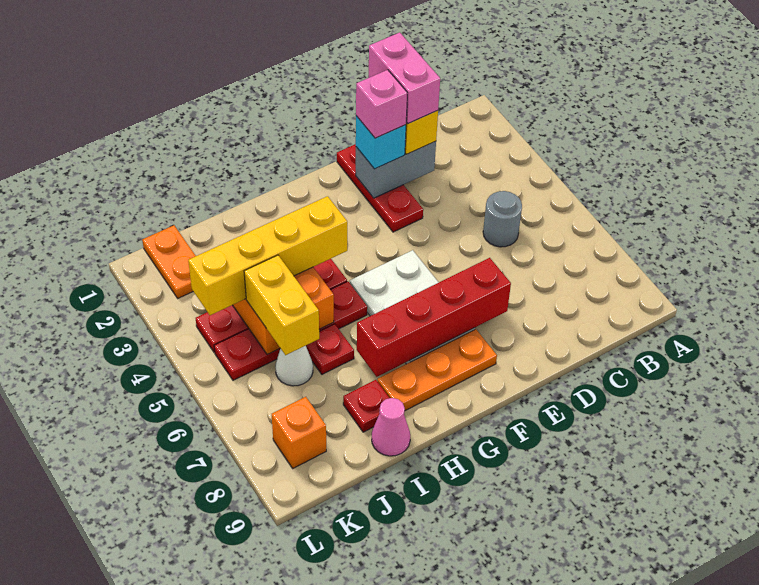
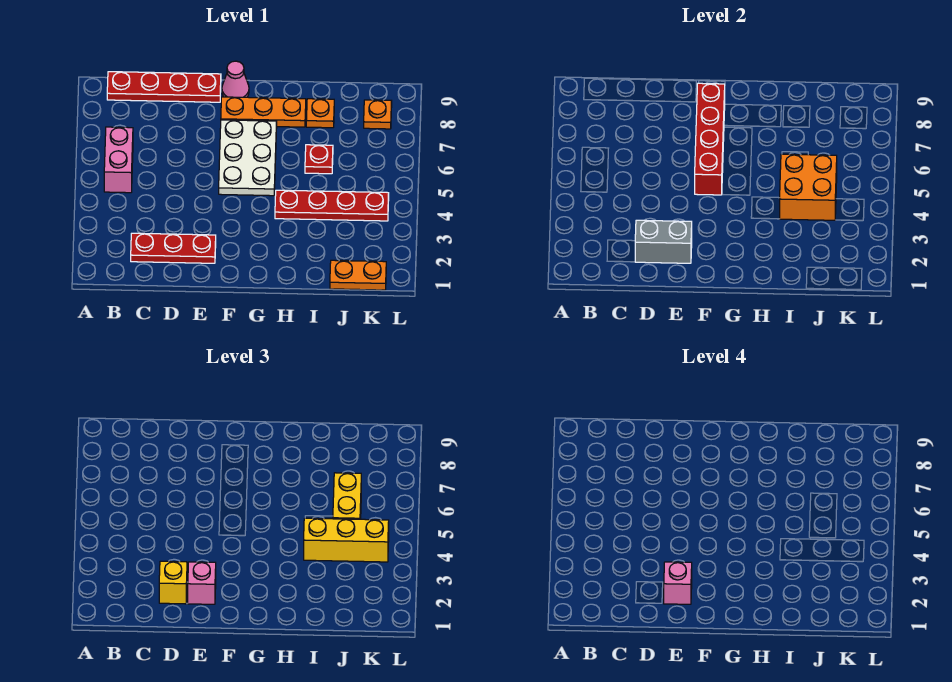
grey round brick C5 level 1 -> none
pink brick D1:D2 level 4 -> pink brick B5:B6 level 1
red plate E1:E3 level 1 -> red plate C2:E2 level 1
cyan brick E2 level 3 -> pink brick E2 level 3
red brick E7:H7 level 2 -> red brick F5:F8 level 2
yellow brick H4:K4 level 3 -> yellow brick I4:K4 level 3
red plate H5:K5 level 1 -> red plate B9:E9 level 1
red plate I8 level 1 -> orange plate I8 level 1
pink cone I9 level 1 -> pink cone F9 level 1
white cone J6 level 1 -> none
orange plate K1:K2 level 1 -> orange plate J1:K1 level 1
orange brick K8 level 1 -> orange plate K8 level 1

